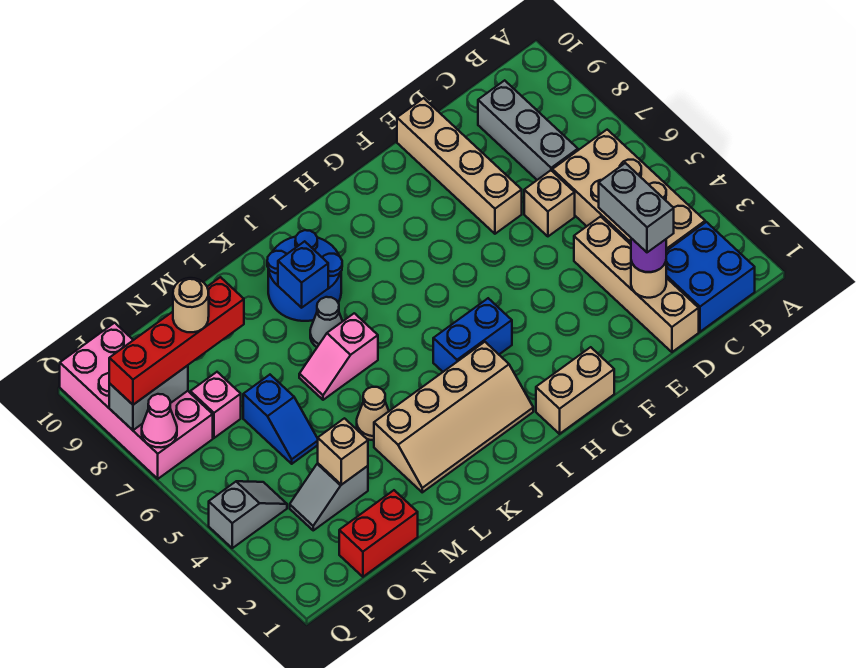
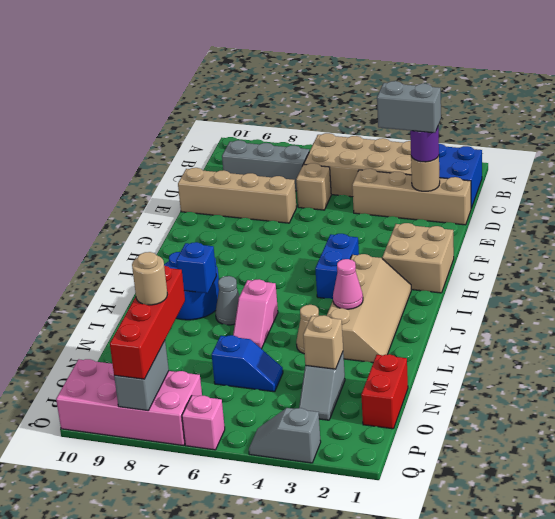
tan brick G1:H1 level 1 -> tan brick G1:H2 level 1
pink brick O7 level 1 -> pink brick Q6 level 1
grey slope P4:Q4 level 1 top Q -> grey slope Q3:Q4 level 1 top 3
pink cone Q7 level 2 -> pink cone K3 level 2

